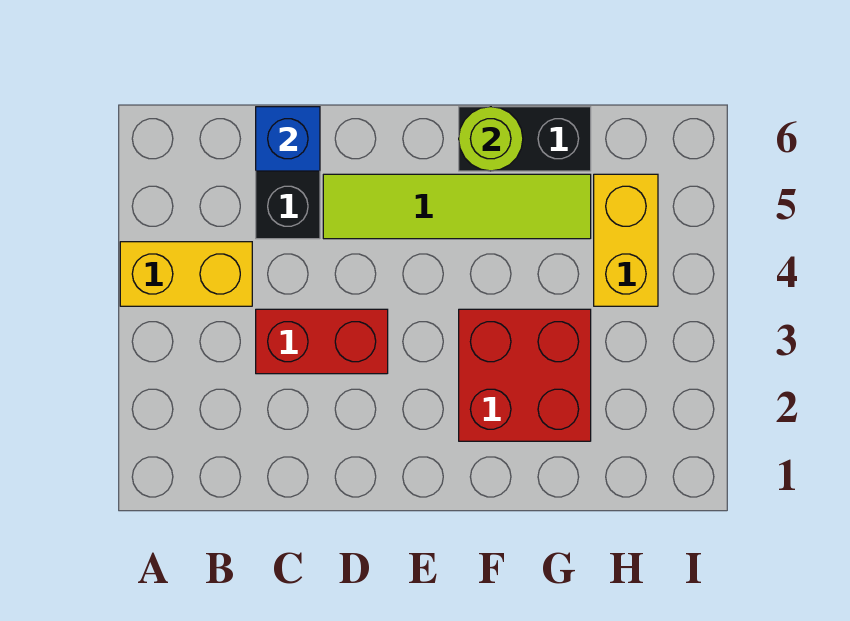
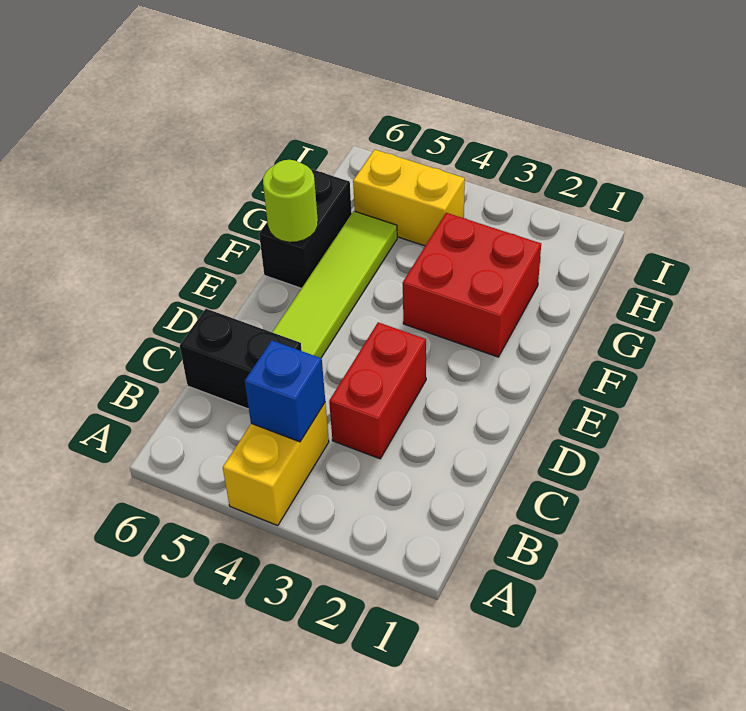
blue brick C6 level 2 -> blue brick B4 level 2

